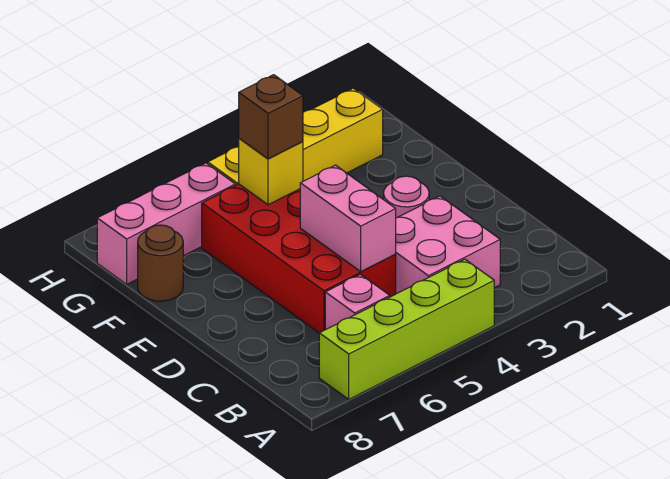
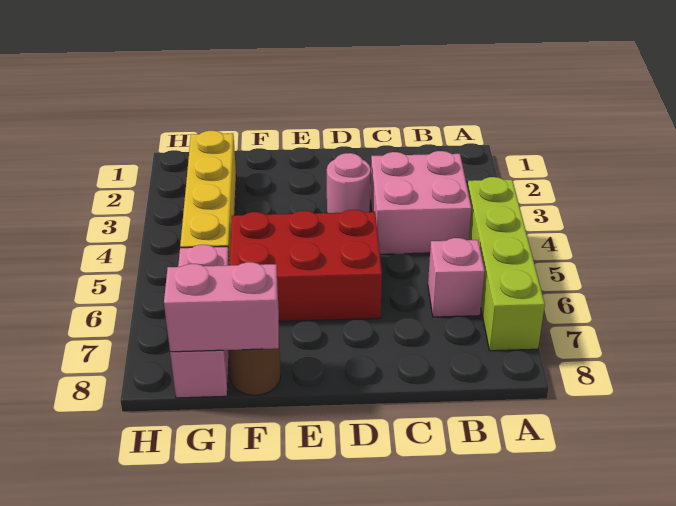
red brick C5:F6 level 1 -> red brick D5:F6 level 1
pink brick C5:D5 level 2 -> pink brick F8:G8 level 2
yellow brick F5 level 2 -> none
brown brick F5 level 3 -> none

